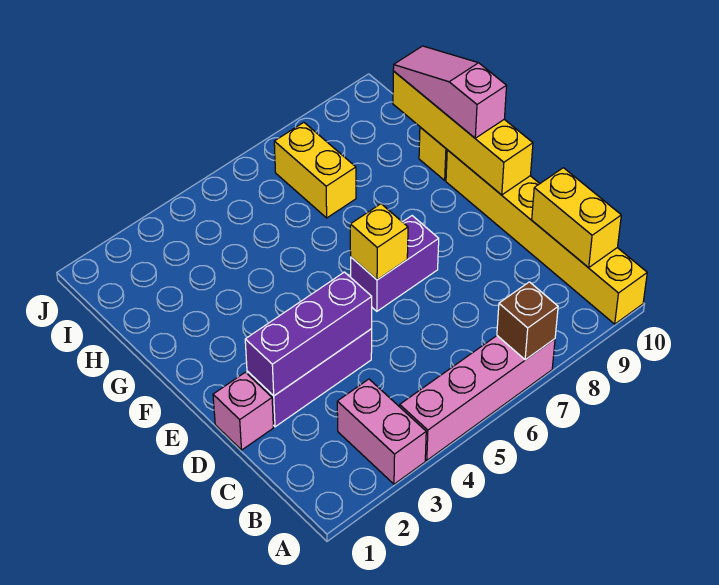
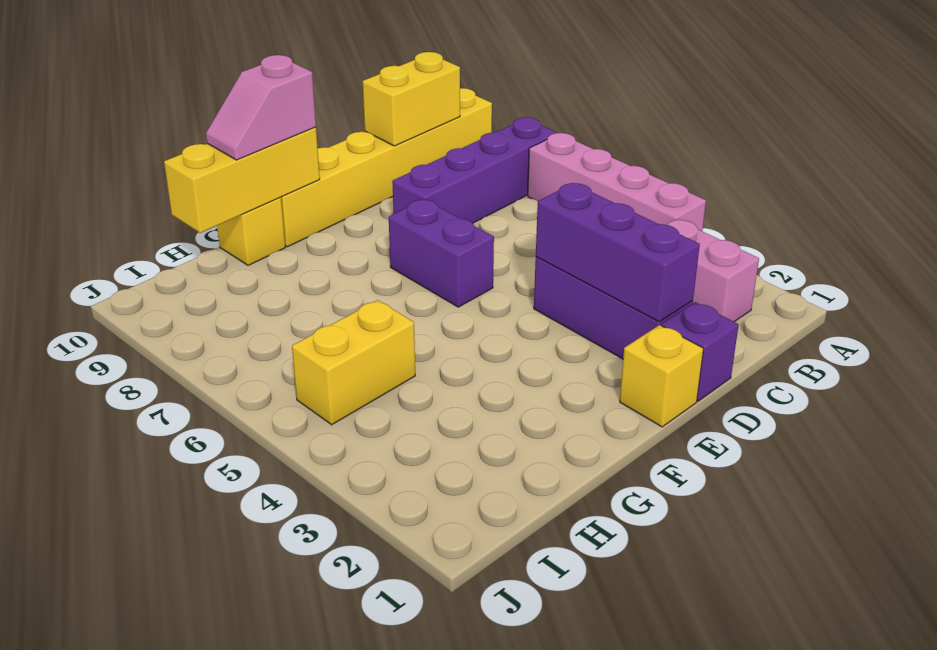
pink brick A3:B3 level 1 -> pink brick B2:B3 level 1
brown brick A7 level 2 -> none
none -> purple brick A8:D8 level 1
pink brick D1 level 1 -> purple brick D1 level 1
yellow brick E6 level 2 -> yellow brick E1 level 1
yellow brick E10:H10 level 2 -> yellow brick F10:H10 level 2
pink slope F10:H10 level 3 top F -> pink slope F10:G10 level 3 top F
yellow brick H7:I7 level 1 -> yellow brick H5:I5 level 1

